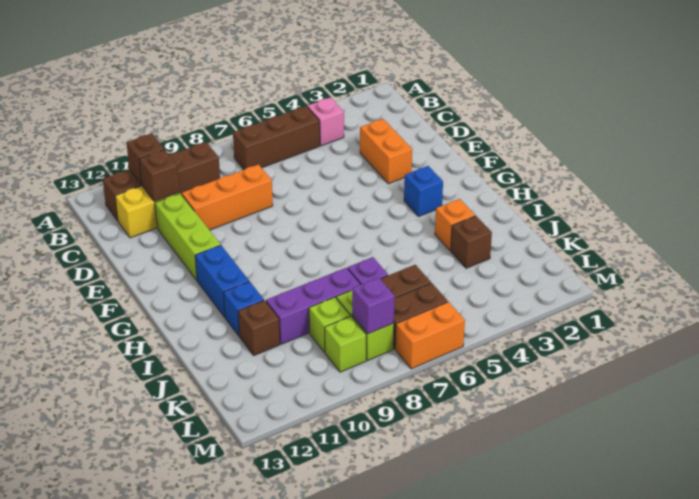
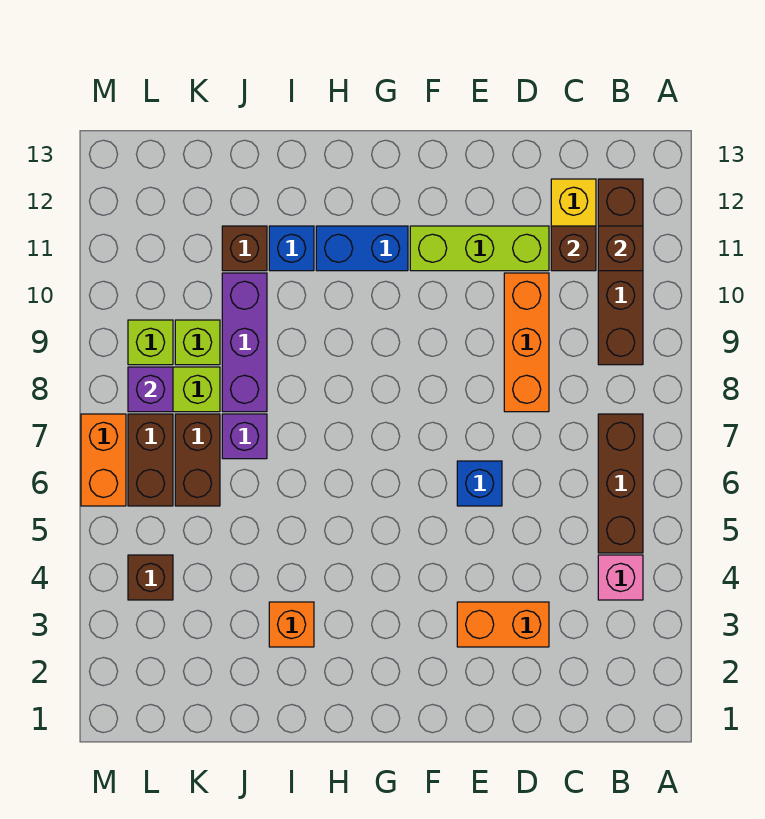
blue brick G3 level 1 -> blue brick E6 level 1
brown brick J3 level 1 -> brown brick L4 level 1

